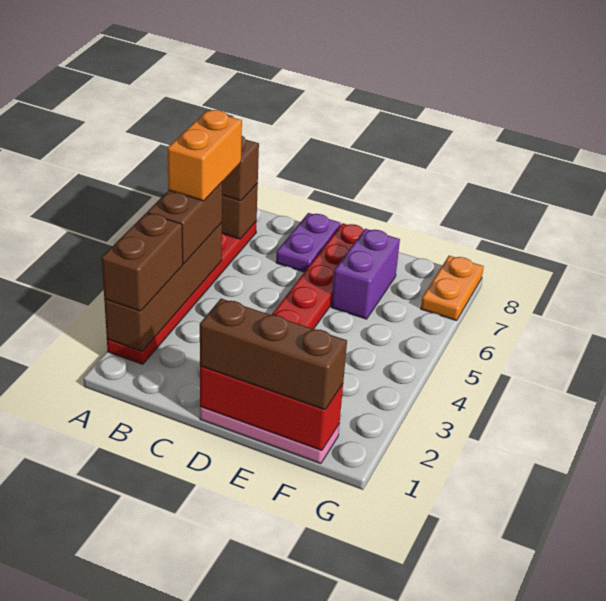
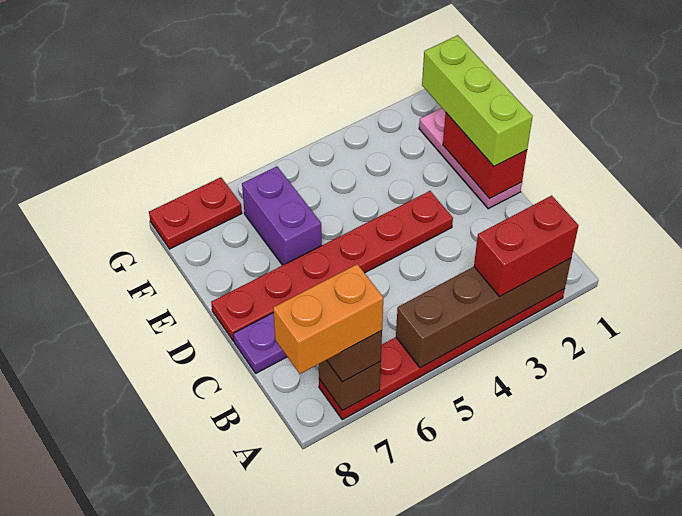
brown brick A2:A3 level 3 -> red brick A2:A3 level 3
brown brick A4:A5 level 3 -> none
orange brick A5:A6 level 4 -> orange brick A7:A8 level 4
red brick D1:F1 level 2 -> red brick D1:E1 level 2
brown brick D1:F1 level 3 -> lime brick D1:F1 level 3
purple brick E6:E7 level 1 -> purple brick E6:F6 level 1
orange plate G7:G8 level 1 -> red plate G7:G8 level 1

